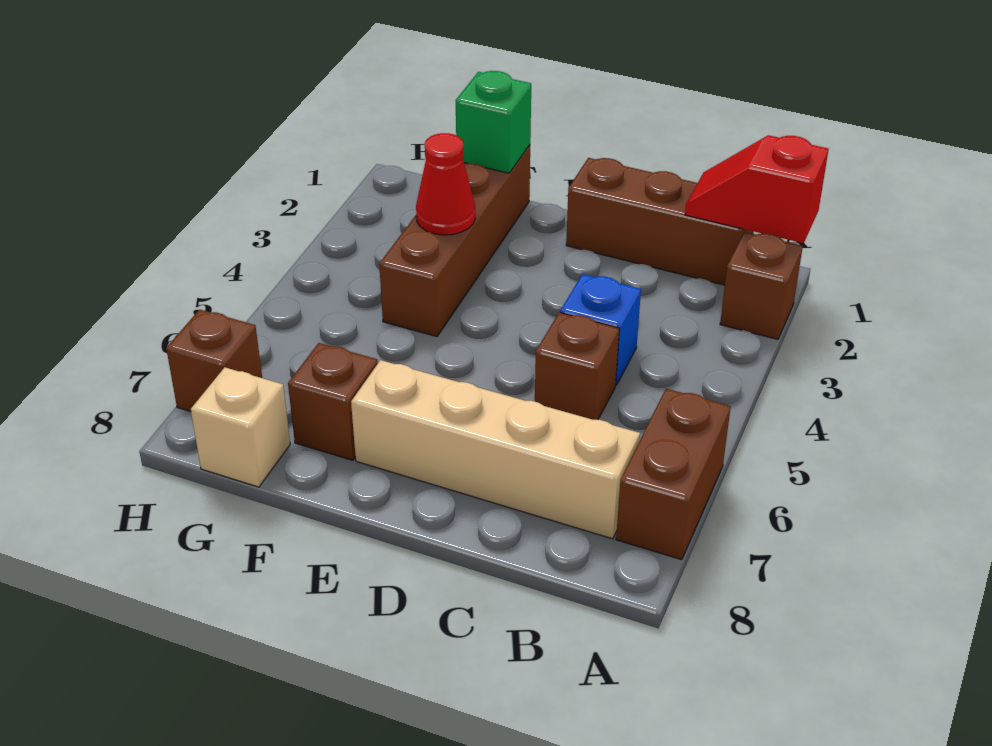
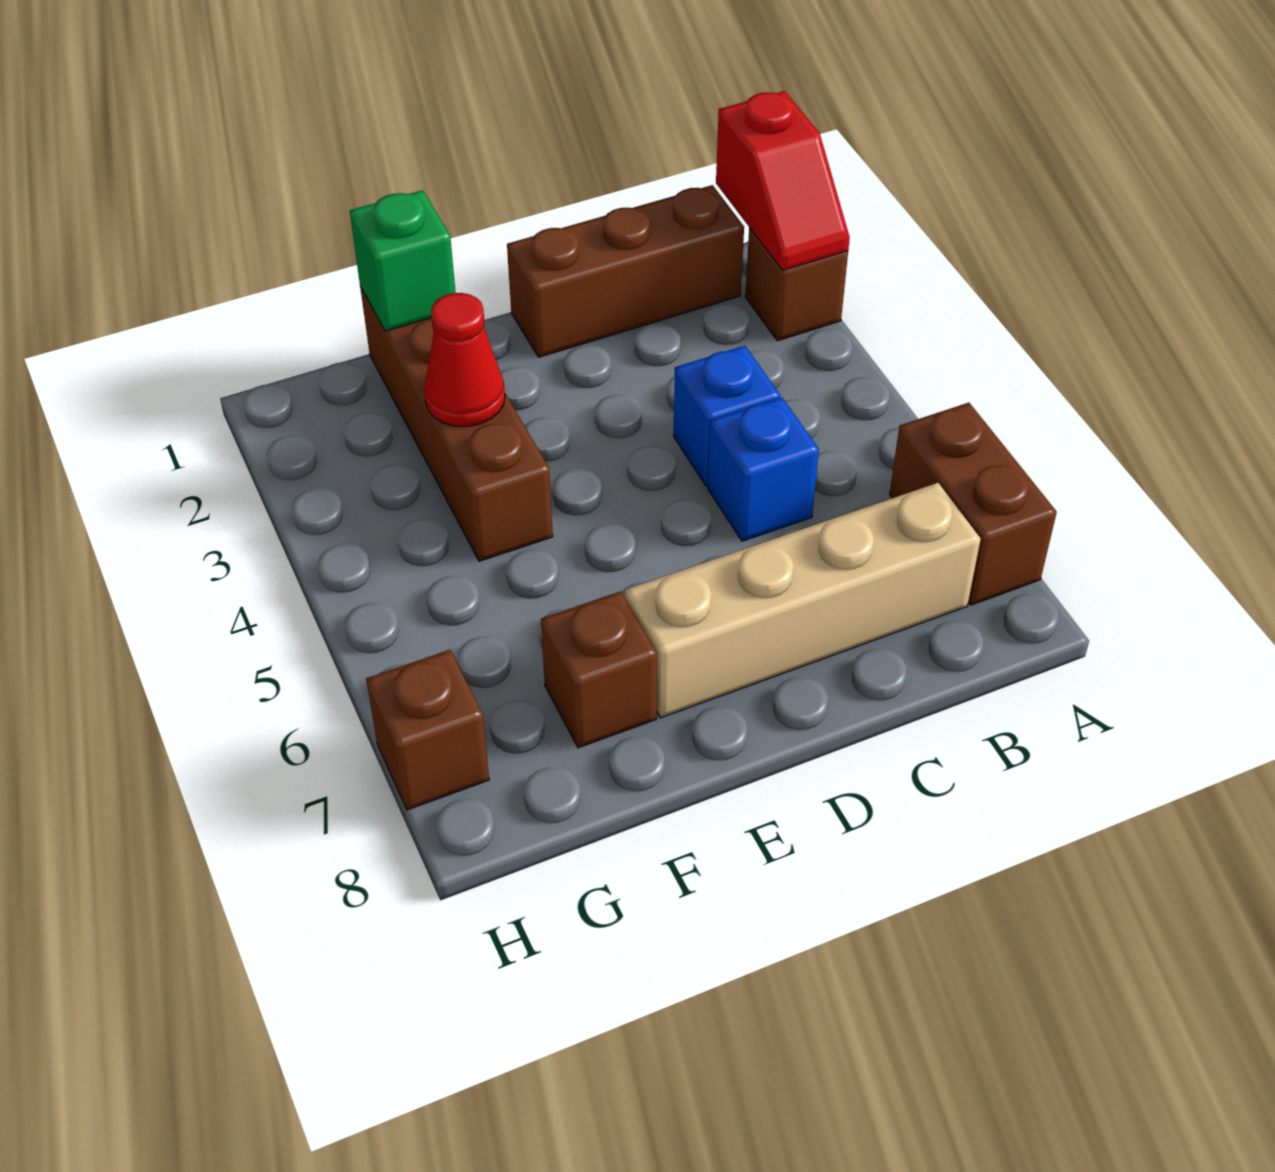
red slope A1:B1 level 2 top A -> red slope A1:A2 level 2 top 1
brown brick C5 level 1 -> blue brick C5 level 1
tan brick G8 level 1 -> none

